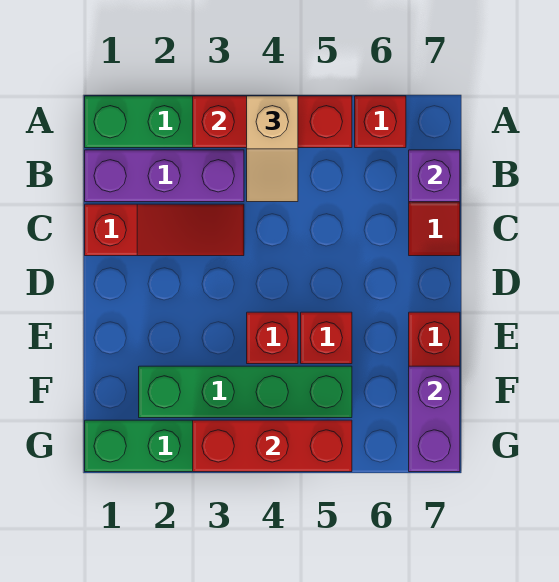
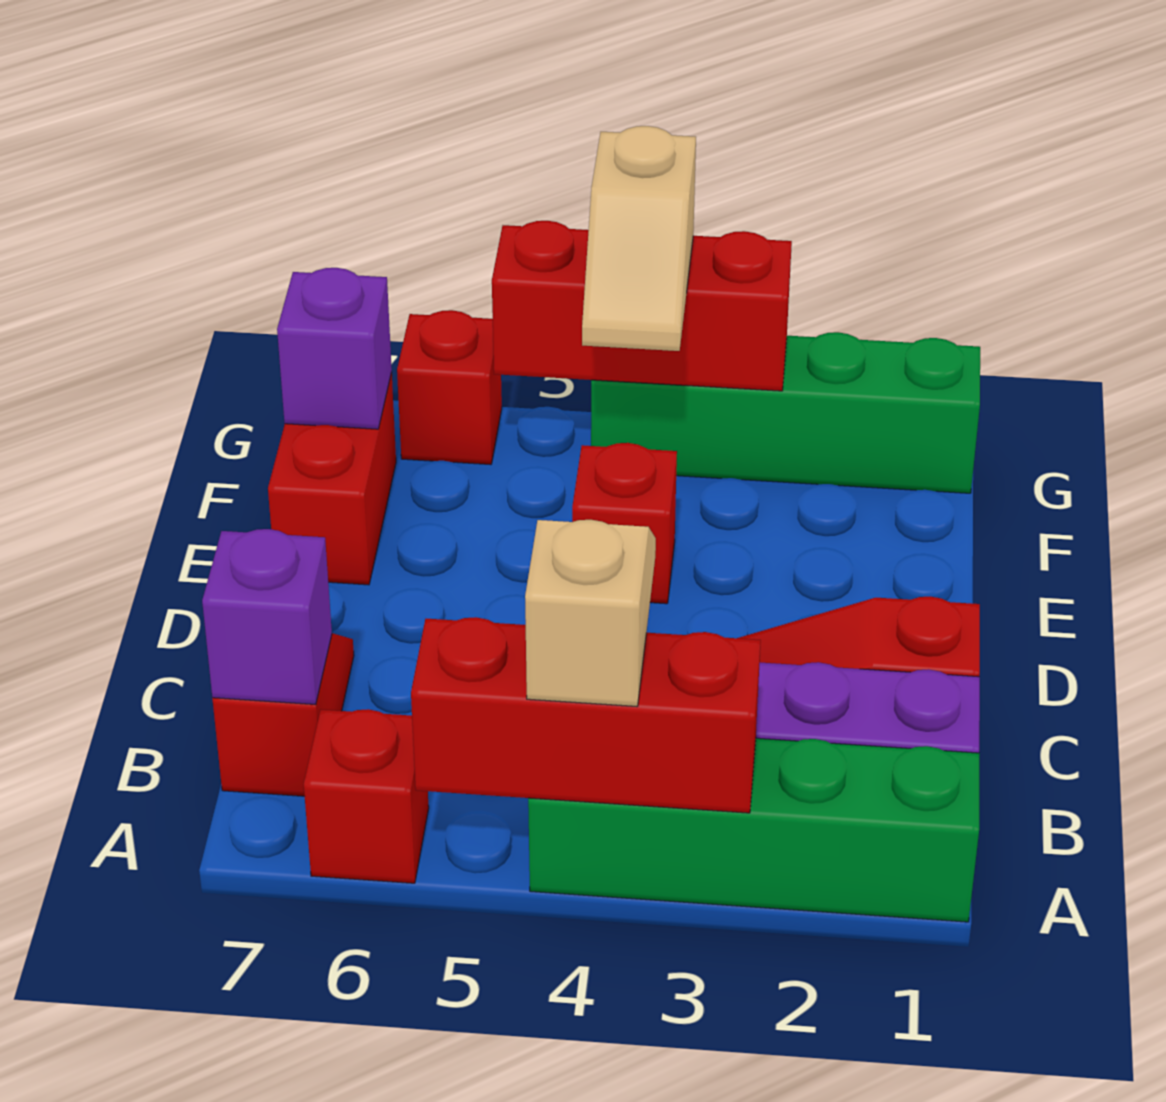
red brick E5 level 1 -> red brick G6 level 1
green brick F2:F5 level 1 -> none
none -> tan slope F4:G4 level 3 top G
purple brick F7:G7 level 2 -> purple brick F7 level 2

